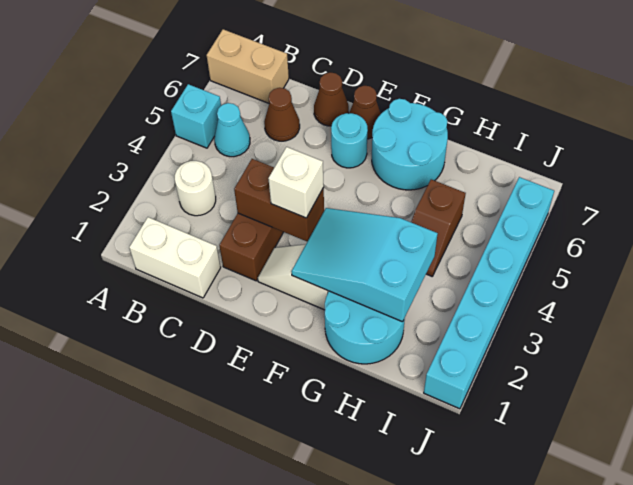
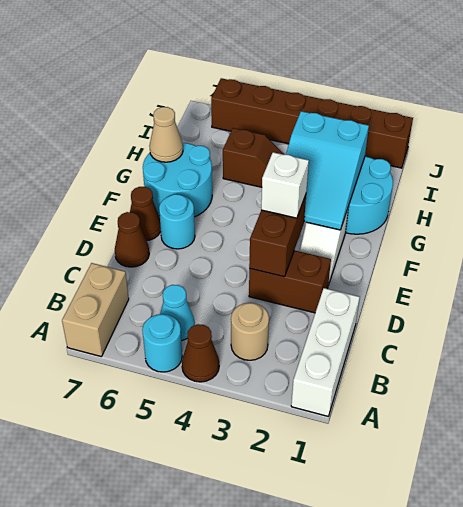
cyan brick A5 level 1 -> cyan round brick A5 level 1
white brick B1:C1 level 1 -> white brick A1:C1 level 1
white round brick B3 level 1 -> tan round brick B3 level 1
brown cone C6 level 1 -> brown cone A4 level 1
none -> tan cone G7 level 2
cyan brick J1:J6 level 1 -> brown brick J1:J6 level 1

